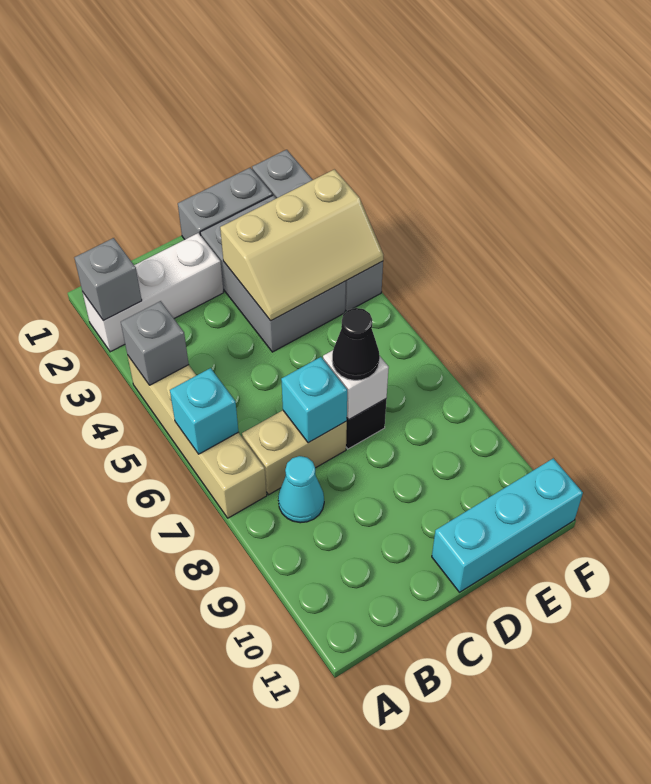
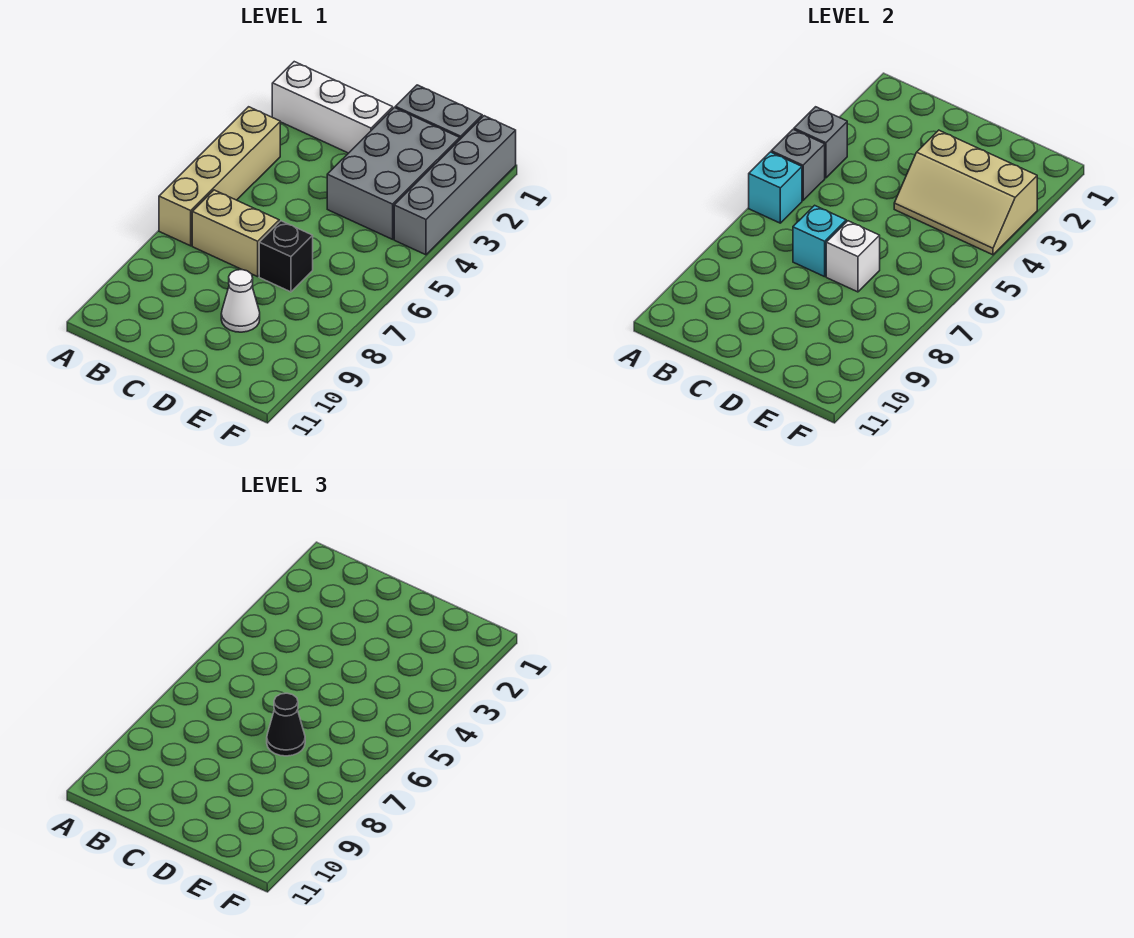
grey brick A2 level 2 -> grey brick A5 level 2
cyan cone B8 level 1 -> none
none -> white cone D9 level 1
cyan brick D11:F11 level 1 -> none

